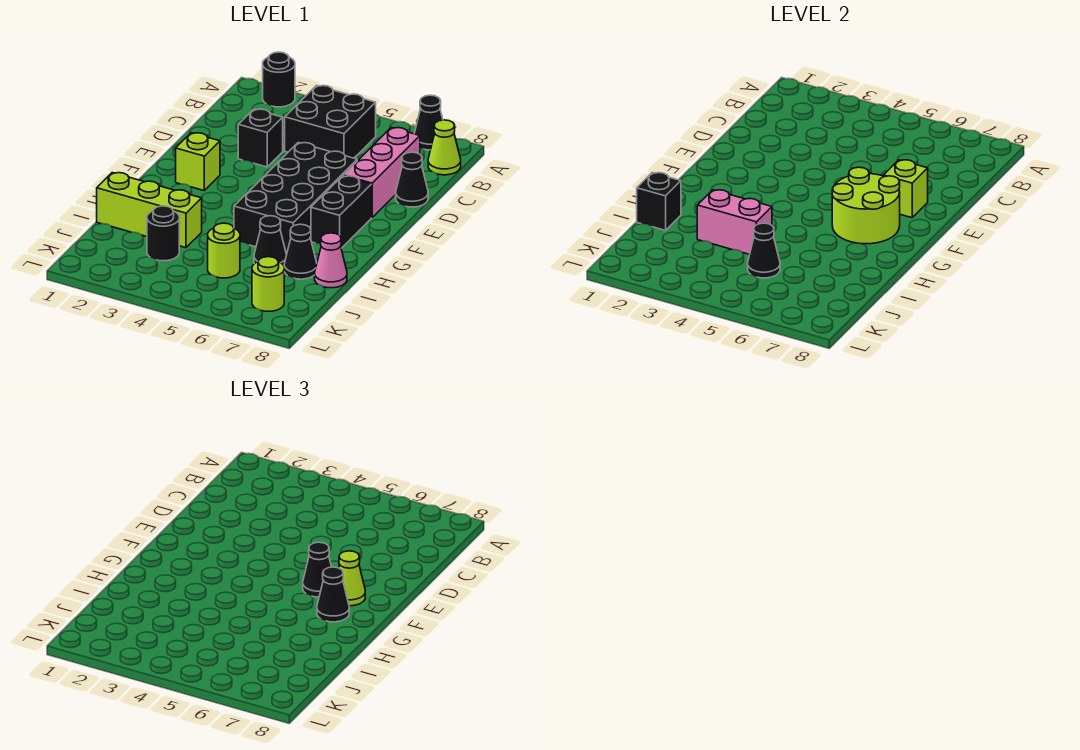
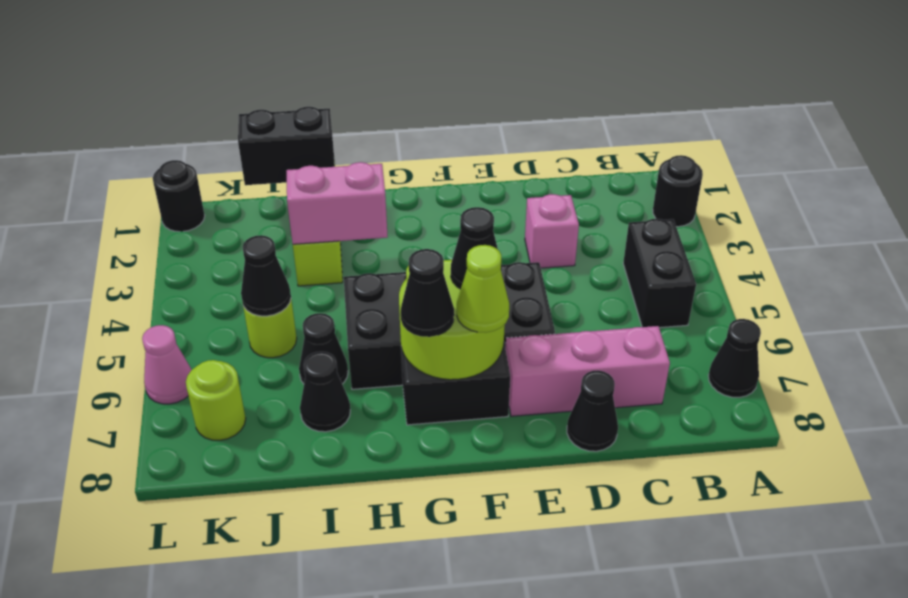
black brick B4:C5 level 1 -> black brick B4:B5 level 1
lime cone B8 level 1 -> none
black brick D3 level 1 -> pink brick D3 level 1
lime brick E7 level 2 -> none
lime brick F2 level 1 -> none
black brick I1 level 2 -> black brick I1:J1 level 2
pink brick I3:I4 level 2 -> pink brick H3:I3 level 2
pink cone I8 level 1 -> pink cone L6 level 1
black round brick J3 level 1 -> black round brick L1 level 1

